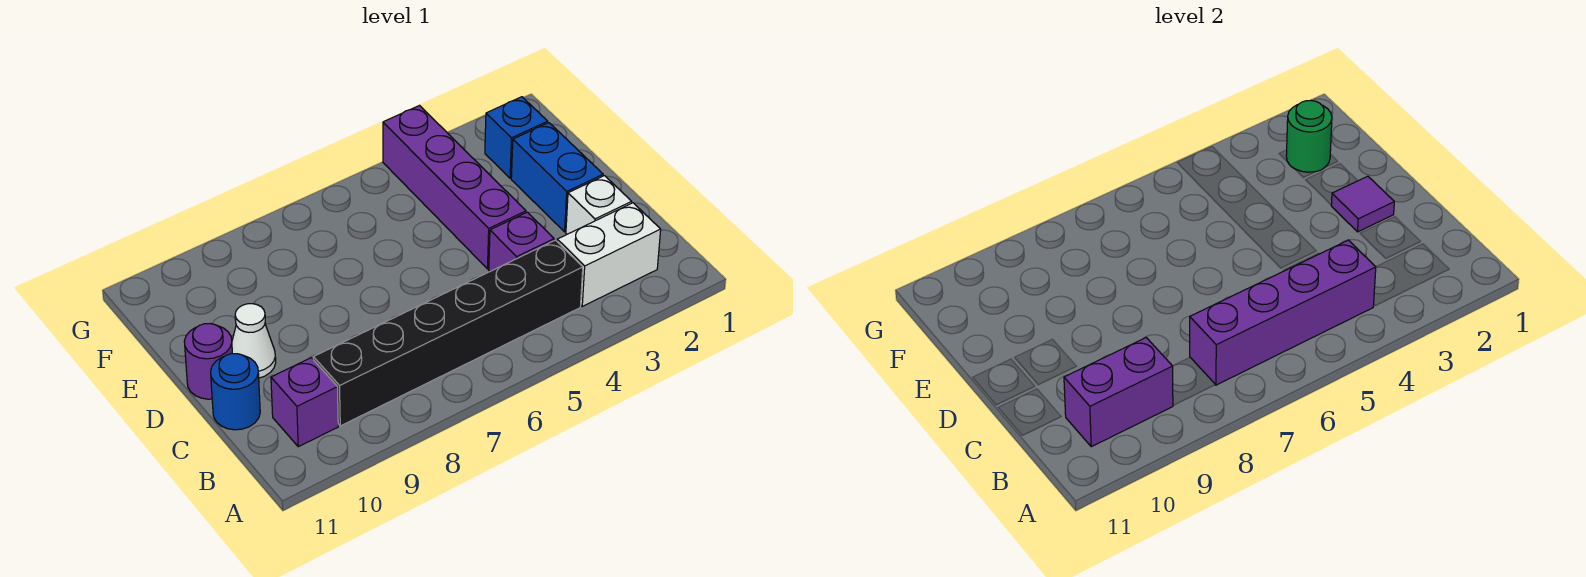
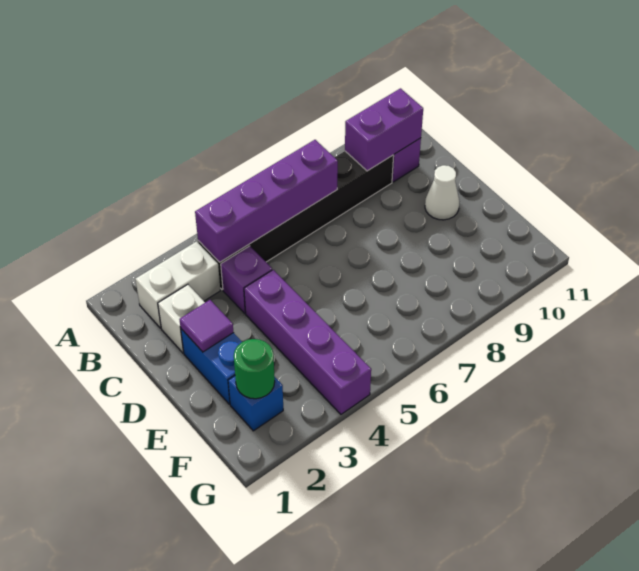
blue round brick C11 level 1 -> none
purple round brick D11 level 1 -> none

